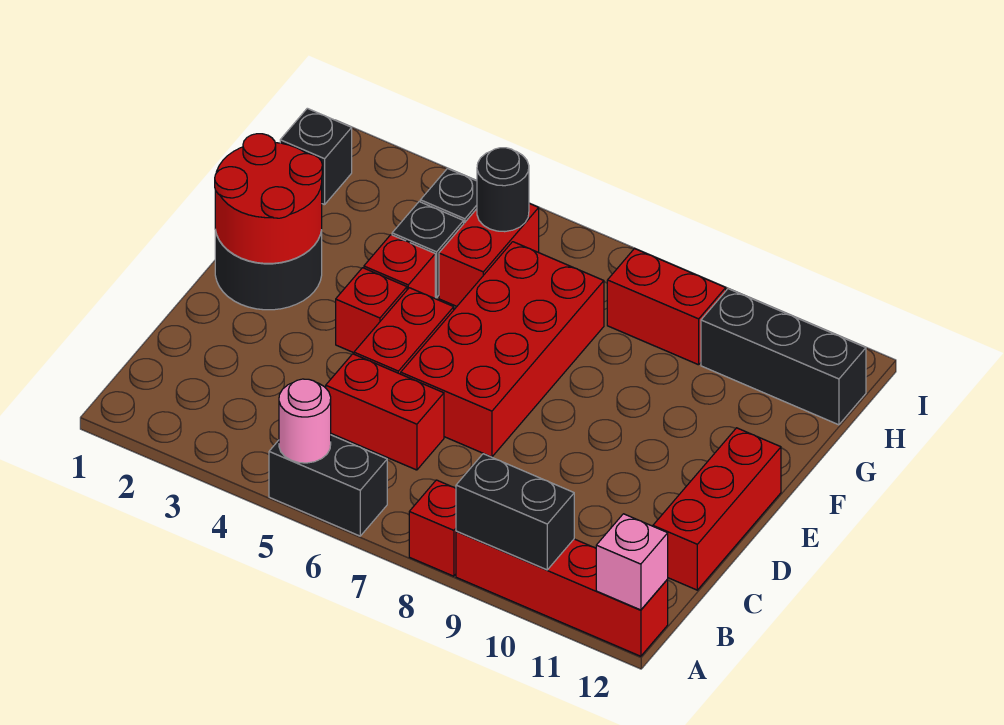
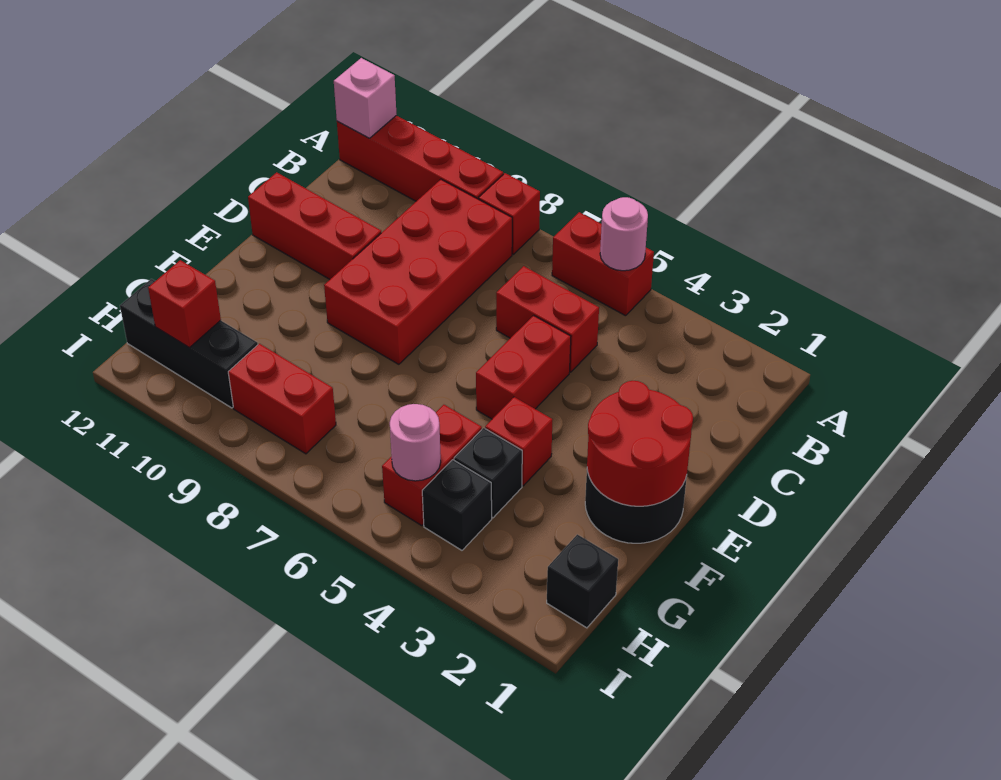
black brick A5:A6 level 1 -> red brick A5:A6 level 1
black brick A9:A10 level 2 -> none
red brick C12:E12 level 1 -> red brick D10:D12 level 1
red brick D6:G7 level 1 -> red brick B8:E9 level 1
red brick E4 level 1 -> red brick H11 level 2
black round brick H5 level 2 -> pink round brick H5 level 2

